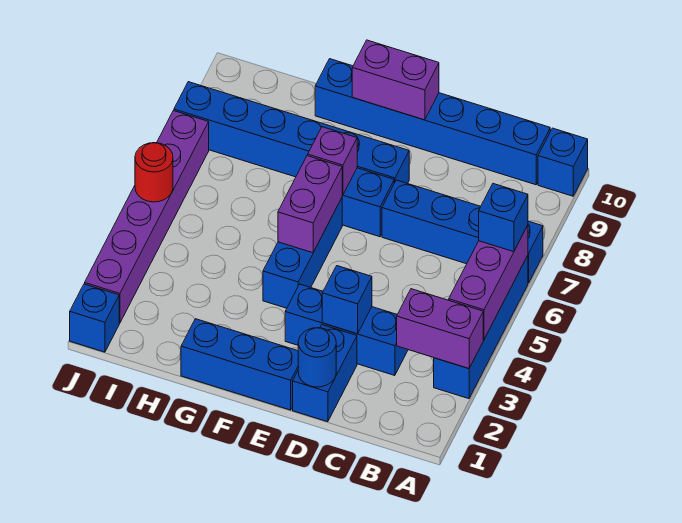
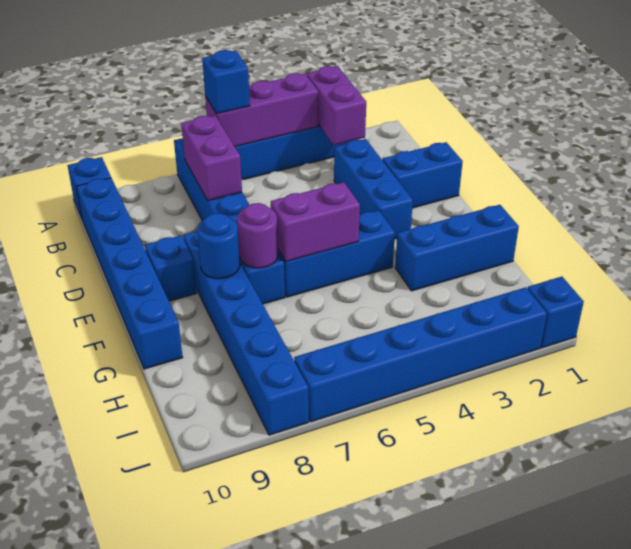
blue round brick D1 level 2 -> blue round brick F8 level 2
blue brick D3 level 2 -> blue brick E9 level 1
blue brick E1:G1 level 1 -> blue brick G1:G3 level 1
purple brick E10:F10 level 2 -> purple brick B7:C7 level 2
purple brick F7 level 2 -> purple round brick F7 level 2
purple brick J2:J7 level 1 -> blue brick J2:J7 level 1
red round brick J5 level 2 -> none

